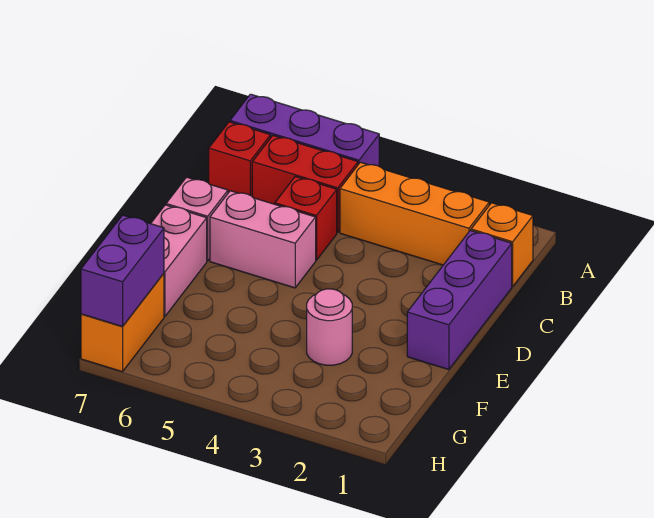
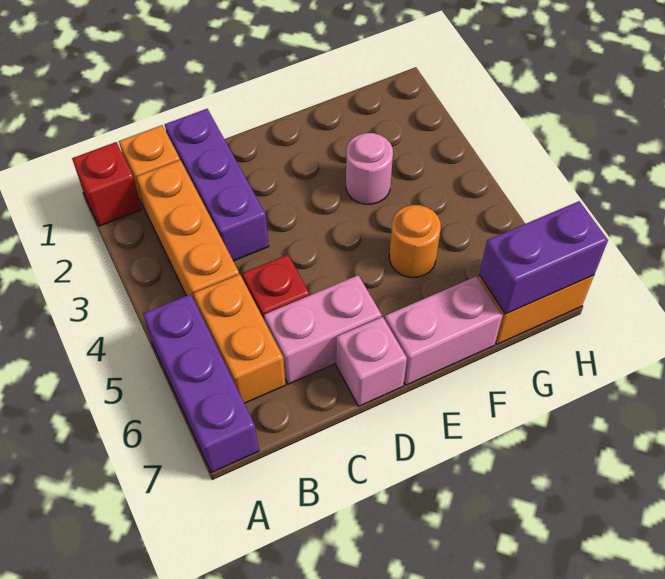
red brick B5:B6 level 1 -> orange brick B5:B6 level 1
red brick B7 level 1 -> red brick A1 level 1
purple brick C1:E1 level 1 -> purple brick C1:C3 level 1
pink brick D5:D6 level 1 -> pink brick C6:D6 level 1
none -> orange round brick F5 level 1

